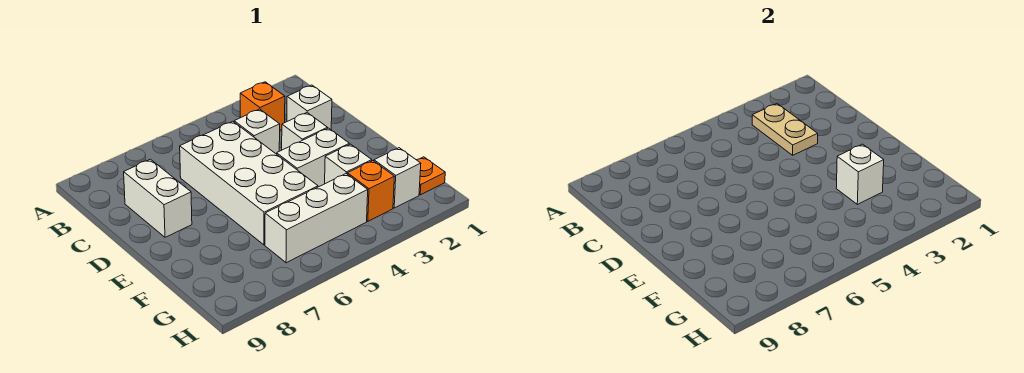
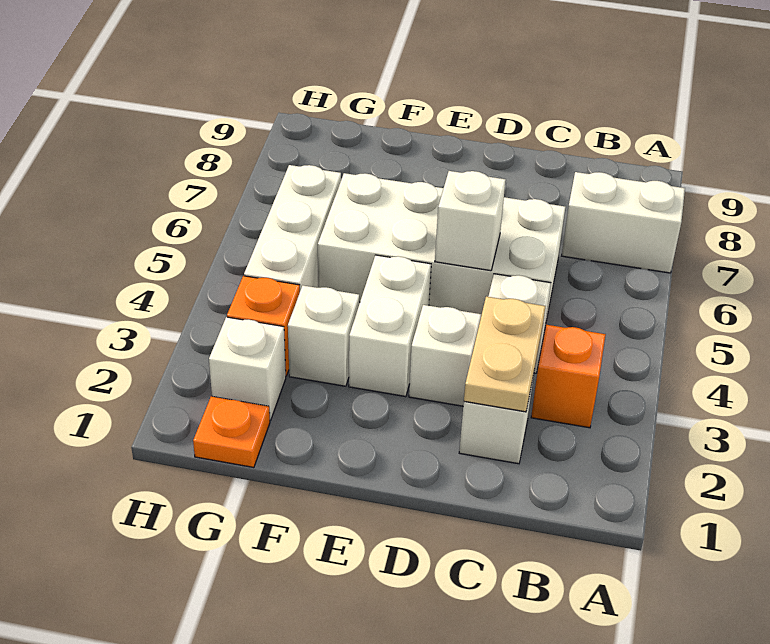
tan plate B3:C3 level 2 -> tan plate C2:C3 level 2
white brick C8:D8 level 1 -> white brick A7:B7 level 1
white brick F3 level 2 -> white brick D5 level 2

